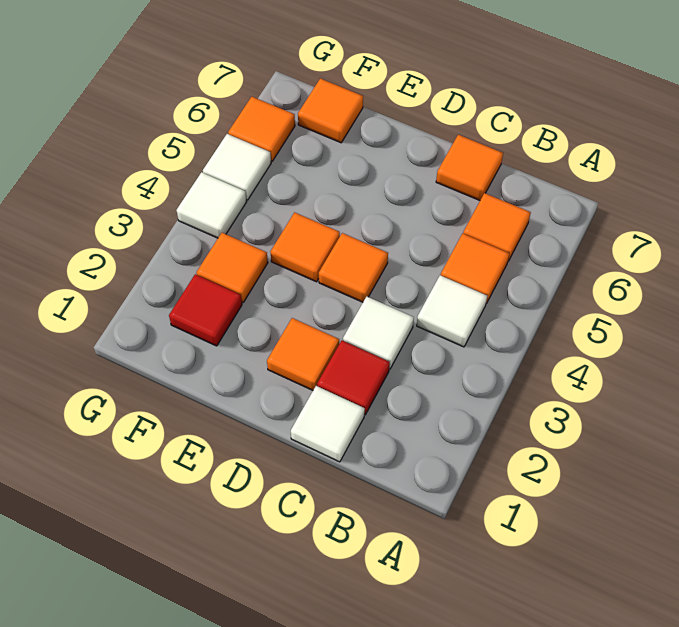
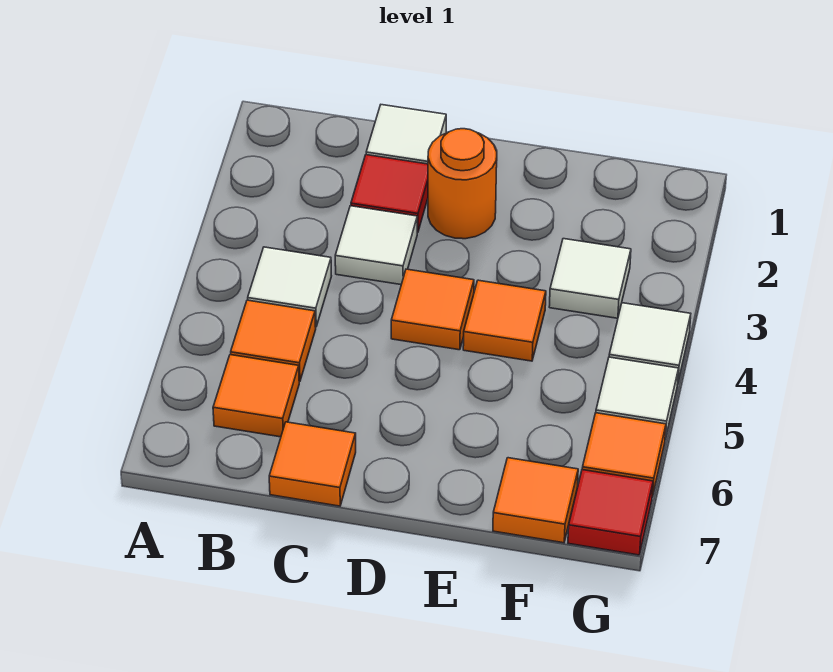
orange tile D2 level 1 -> orange round brick D2 level 1
red tile F2 level 1 -> red tile G7 level 1
orange tile F3 level 1 -> white tile F3 level 1

